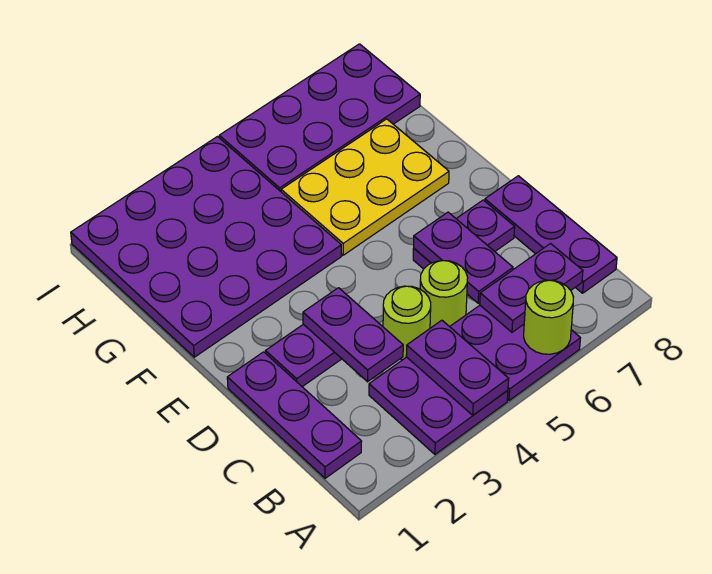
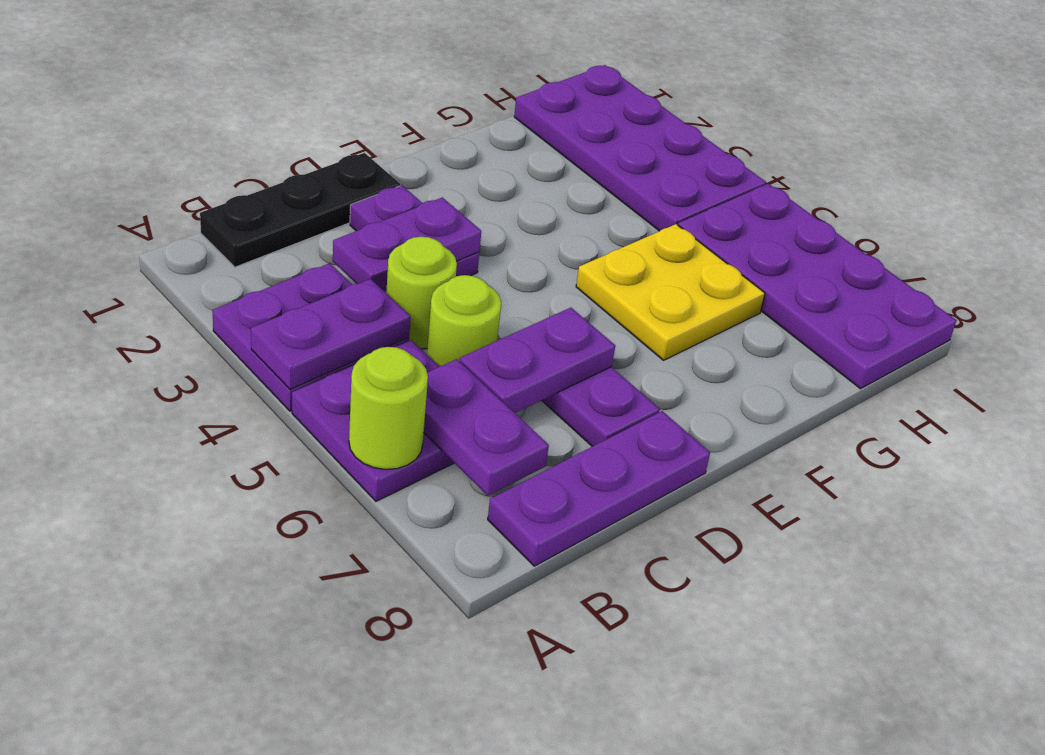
purple plate B1:D1 level 1 -> black plate B1:D1 level 1
purple plate F1:I4 level 1 -> purple plate H1:I4 level 1
yellow plate F5:G7 level 1 -> yellow plate F5:G6 level 1

